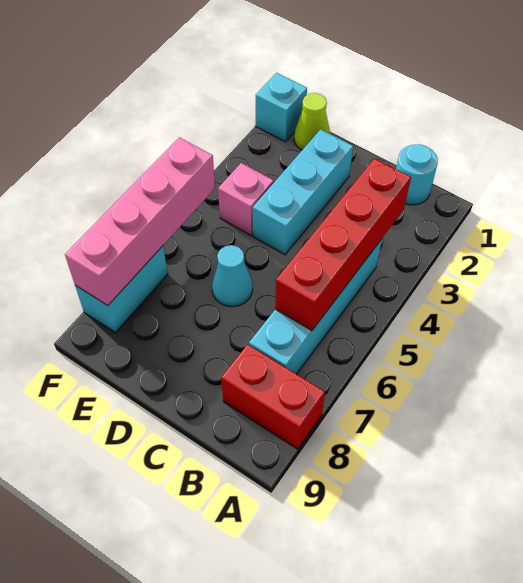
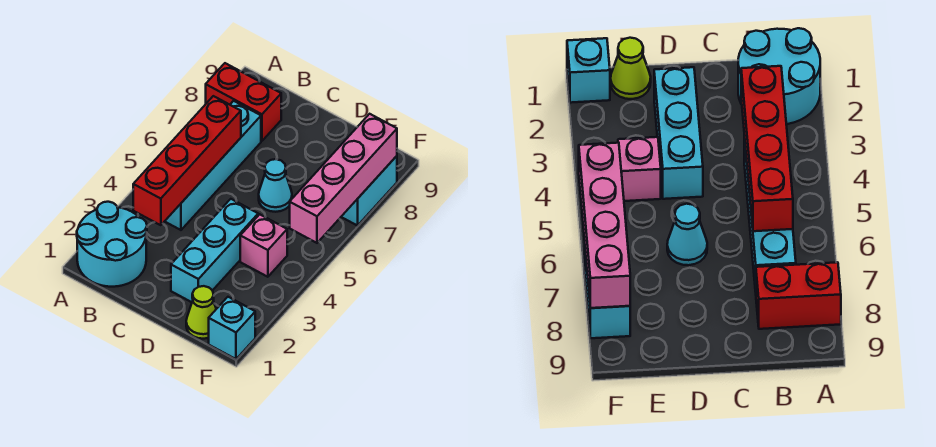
cyan round brick B1 level 1 -> cyan round brick A1:B2 level 1

